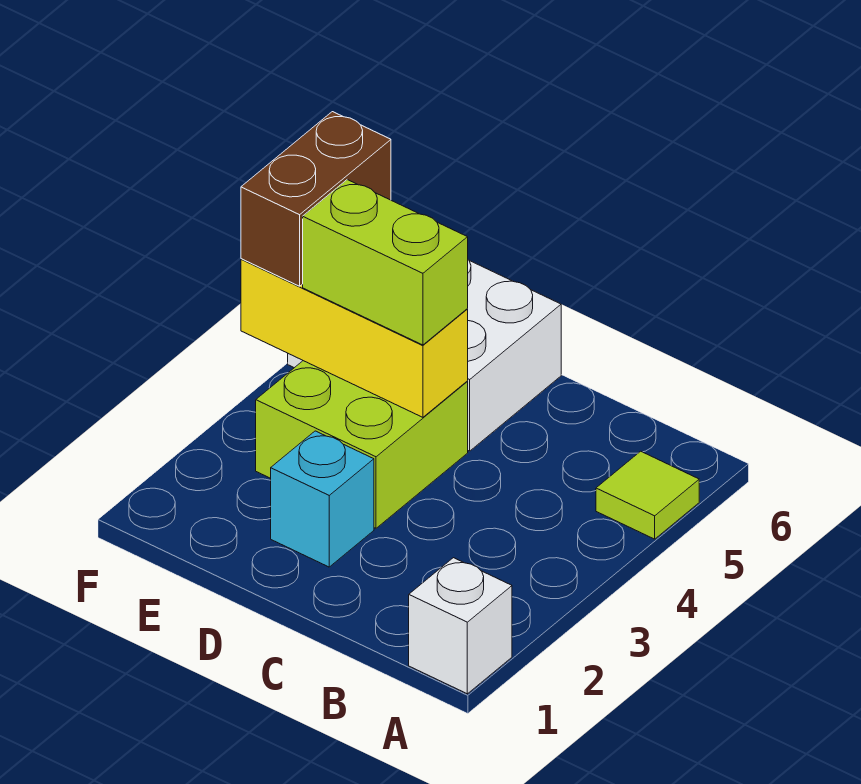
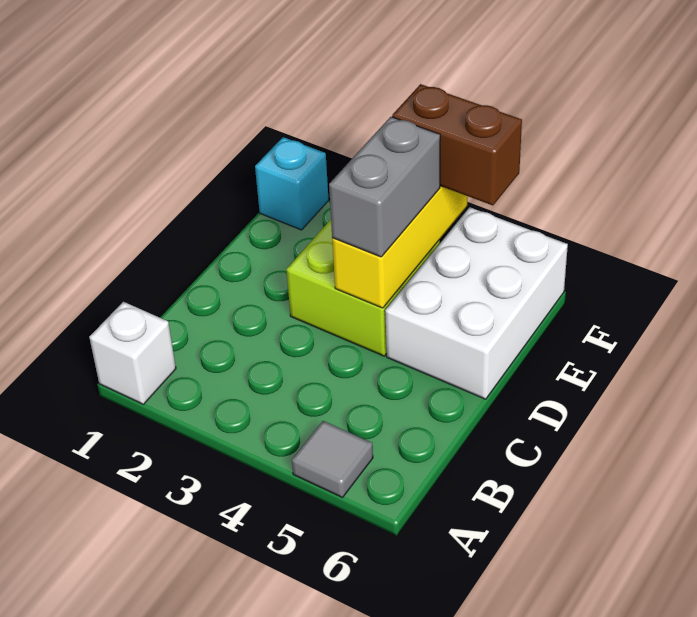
lime tile A5 level 1 -> grey tile A5 level 1
cyan brick D2 level 1 -> cyan brick F1 level 1
lime brick D4:E4 level 3 -> grey brick D4:E4 level 3

